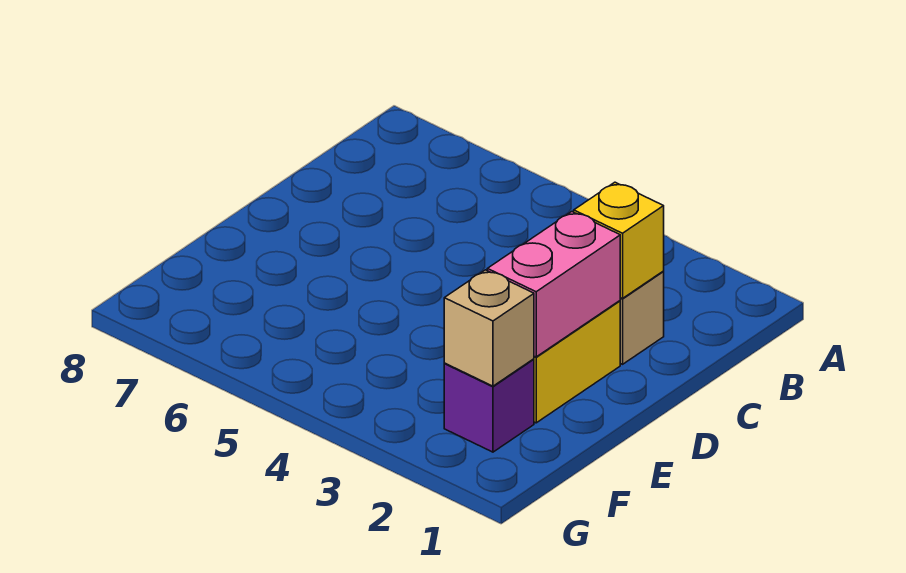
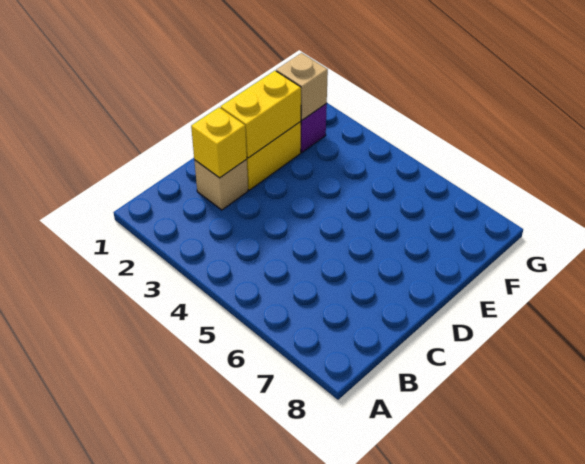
pink brick D2:E2 level 2 -> yellow brick D2:E2 level 2

